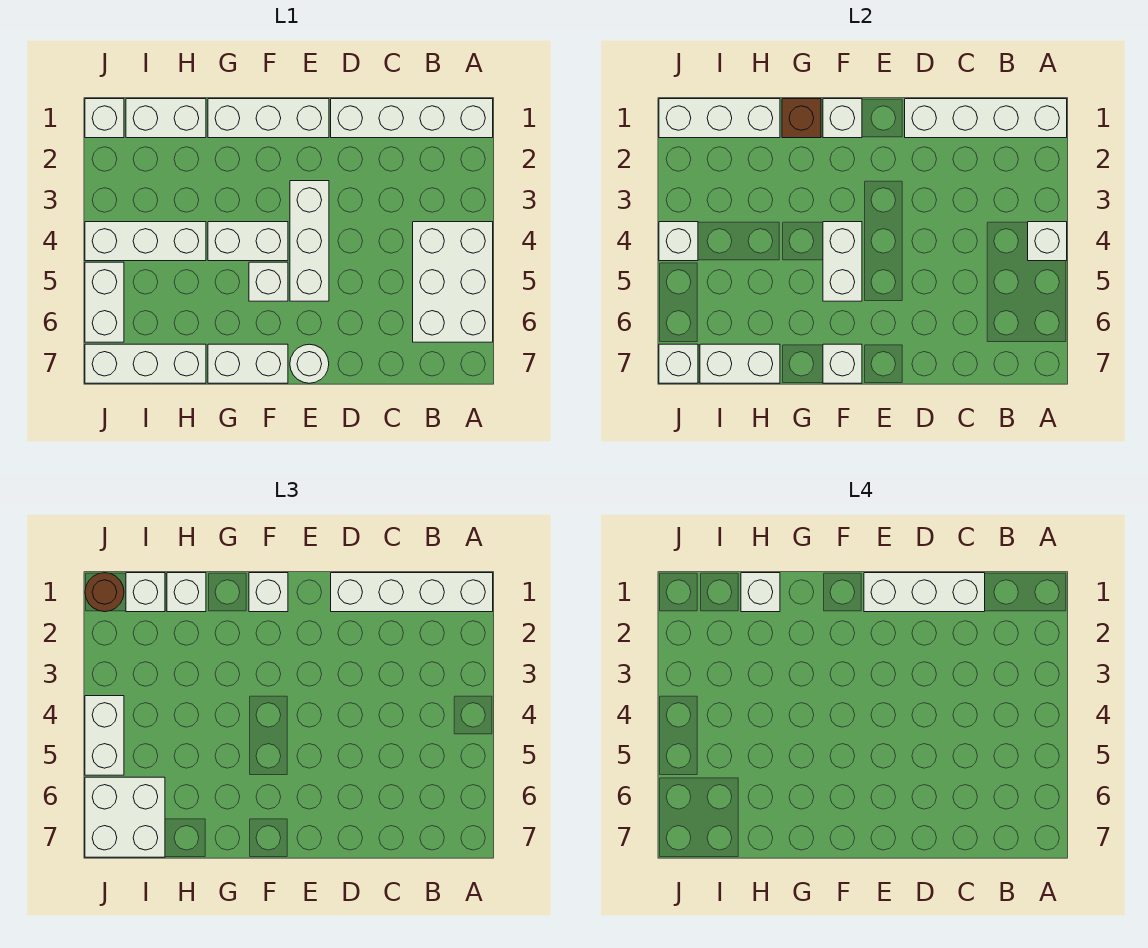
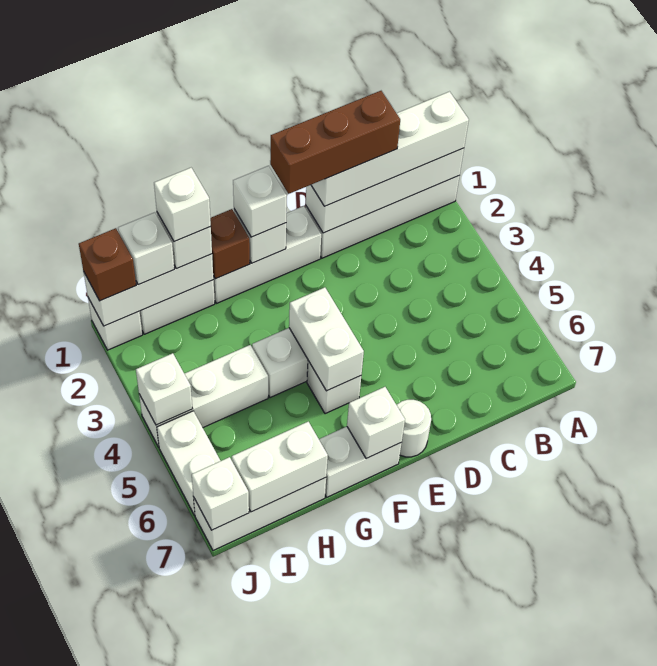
white brick A4:B6 level 1 -> none
white brick A4 level 2 -> none
white brick C1:E1 level 4 -> brown brick C1:E1 level 4
white brick E3:E5 level 1 -> none
white brick I6:J7 level 3 -> none
brown round brick J1 level 3 -> brown brick J1 level 3
white brick J4:J5 level 3 -> none

